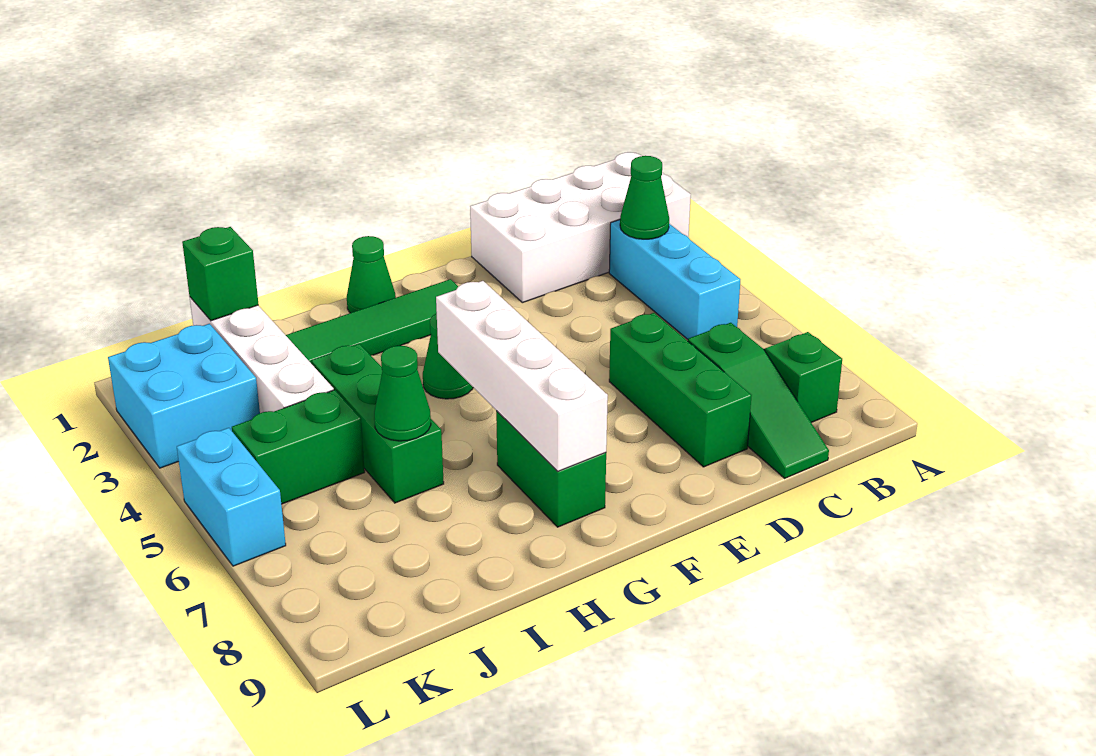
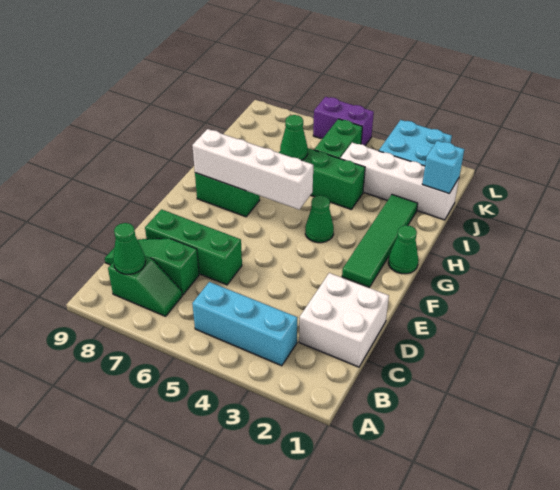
white brick A1:D2 level 1 -> white brick C1:D2 level 1
green cone B3 level 2 -> green cone B8 level 2
green brick J1 level 2 -> cyan brick J1 level 2
cyan brick L5:L6 level 1 -> purple brick L5:L6 level 1

